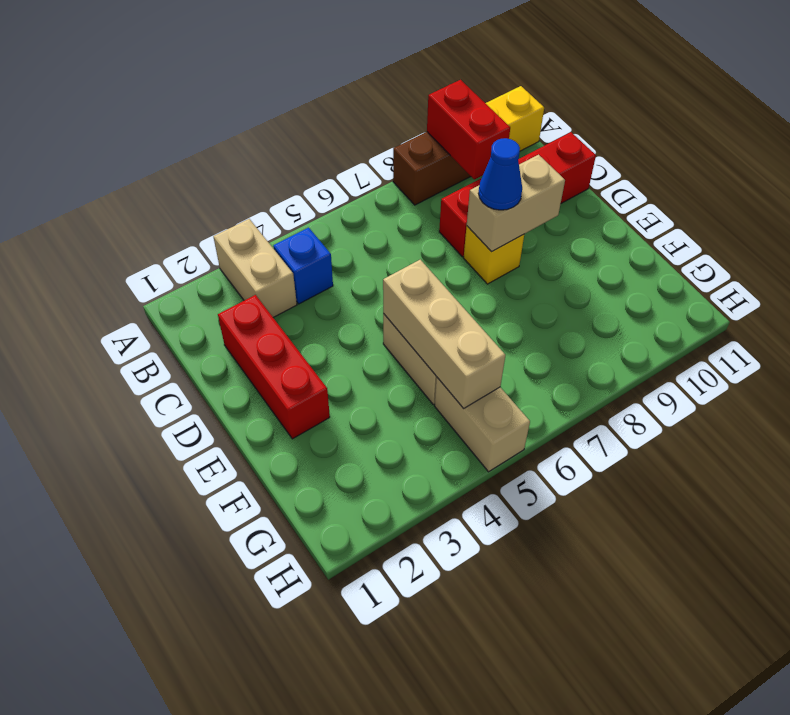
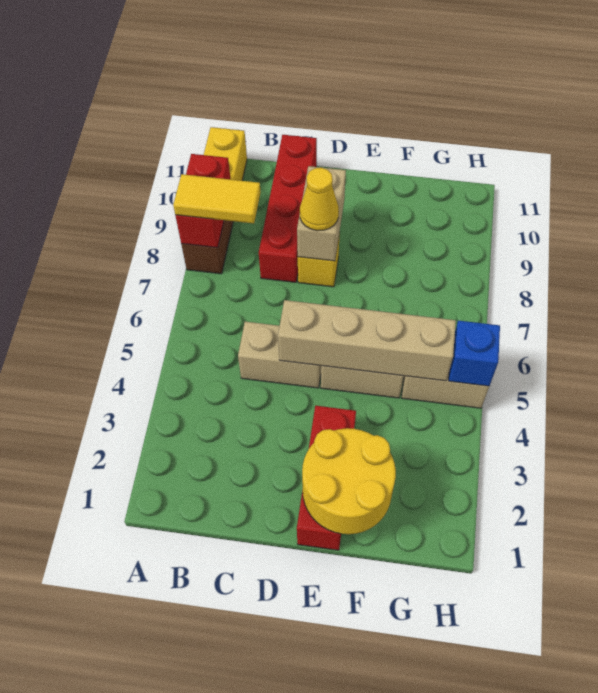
tan brick A3:B3 level 1 -> tan brick C5:D5 level 1
none -> yellow tile A8:B8 level 3
red brick A9:B9 level 2 -> red brick A8:A9 level 2
blue brick B4 level 1 -> blue brick H5 level 2
red brick C2:E2 level 1 -> red brick E1:E3 level 1
blue cone D8 level 3 -> yellow cone D8 level 3
none -> yellow round brick E1:F2 level 2
tan brick E5:G5 level 2 -> tan brick D5:G5 level 2

